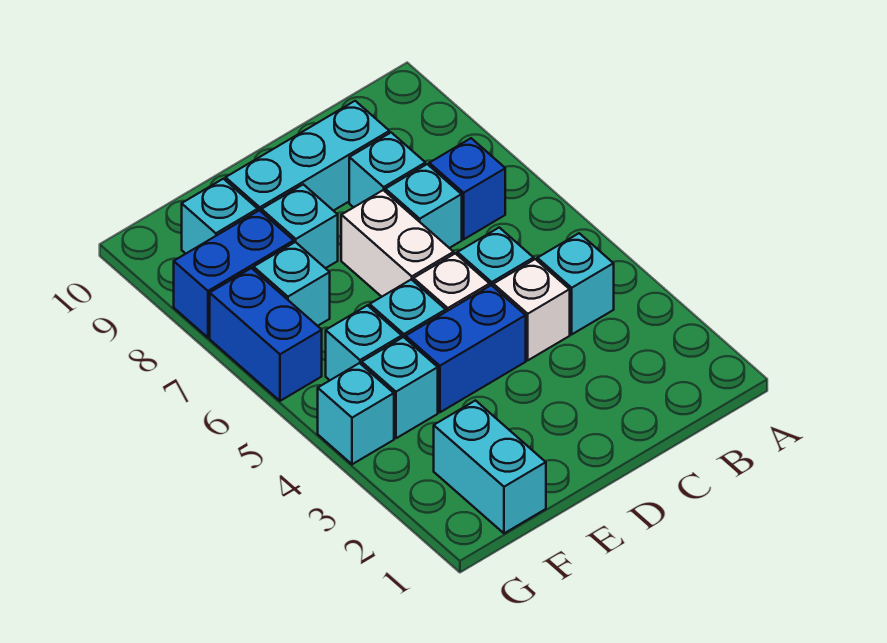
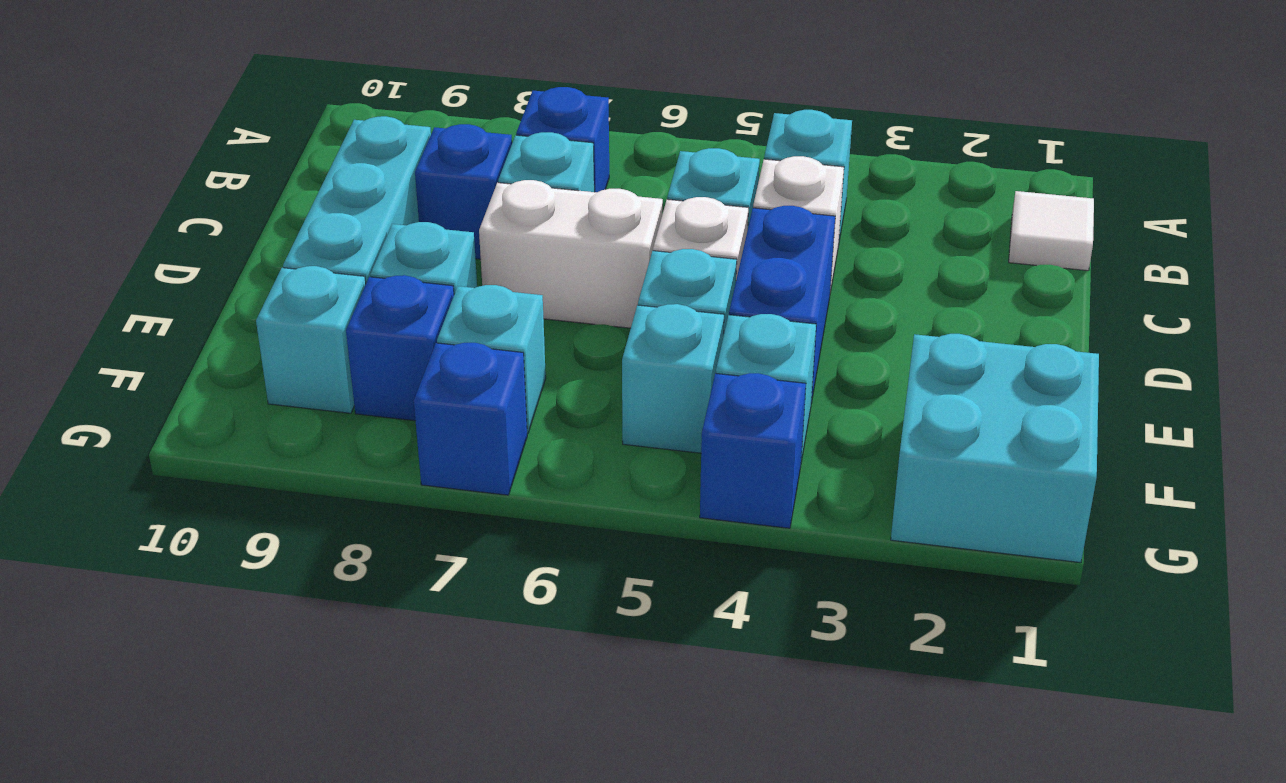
none -> white tile B1 level 1
cyan brick C8 level 1 -> blue brick C8 level 1
cyan brick F1:F2 level 1 -> cyan brick F1:G2 level 1
blue brick F8:G8 level 1 -> blue brick F8 level 1
cyan brick G4 level 1 -> blue brick G4 level 1
blue brick G6:G7 level 1 -> blue brick G7 level 1

